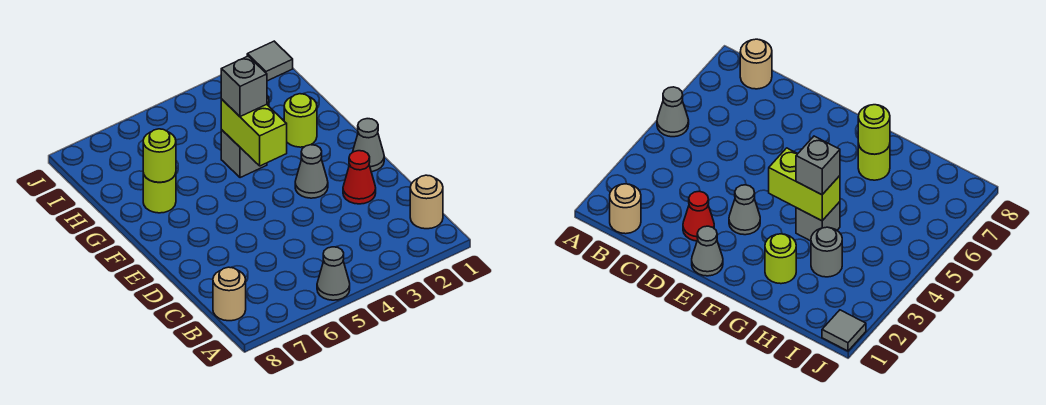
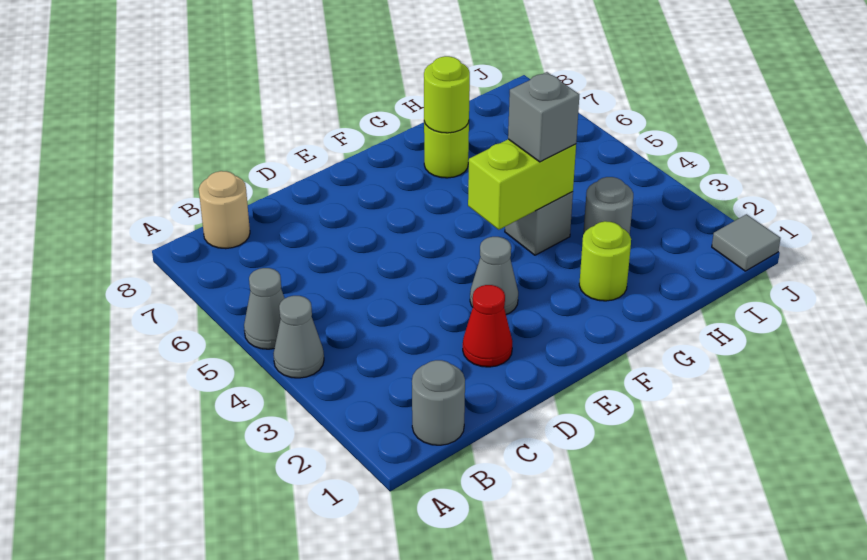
tan round brick B1 level 1 -> grey round brick B1 level 1
grey cone E1 level 1 -> grey cone A4 level 1

